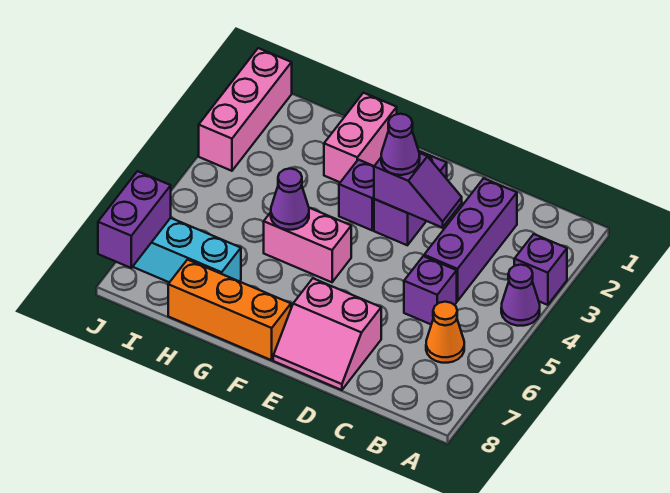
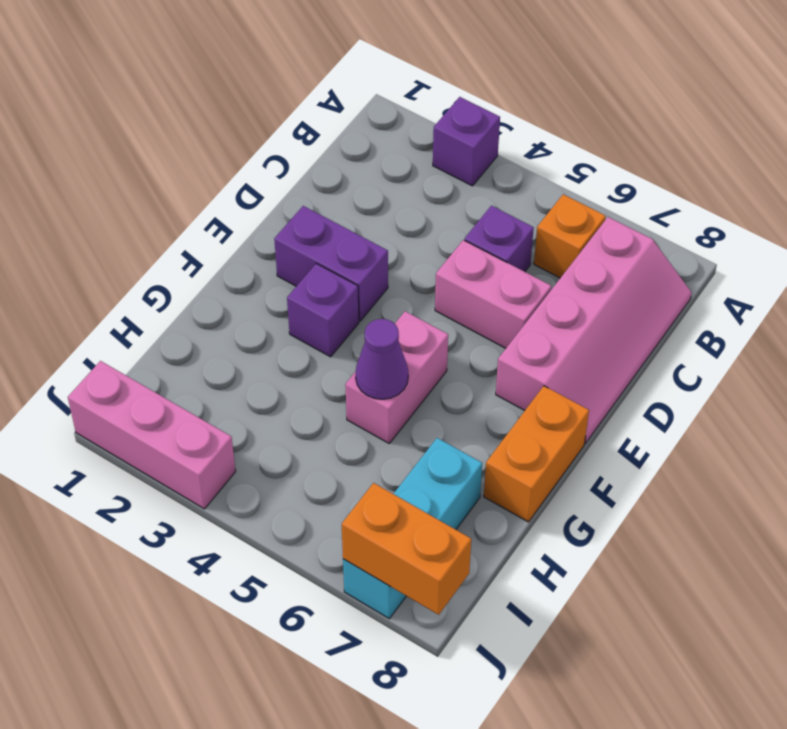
purple cone A4 level 1 -> none
orange cone B6 level 1 -> orange brick B6 level 1
purple brick C2:C4 level 1 -> none
purple slope D3:E3 level 2 top E -> none
pink slope D7:E8 level 1 top 7 -> pink slope B7:E8 level 1 top 7
purple cone E3 level 3 -> none
orange brick F8:H8 level 1 -> orange brick F8:G8 level 1
pink brick G1:G2 level 1 -> pink brick D5:D6 level 1
purple brick J7:J8 level 2 -> orange brick J7:J8 level 2

